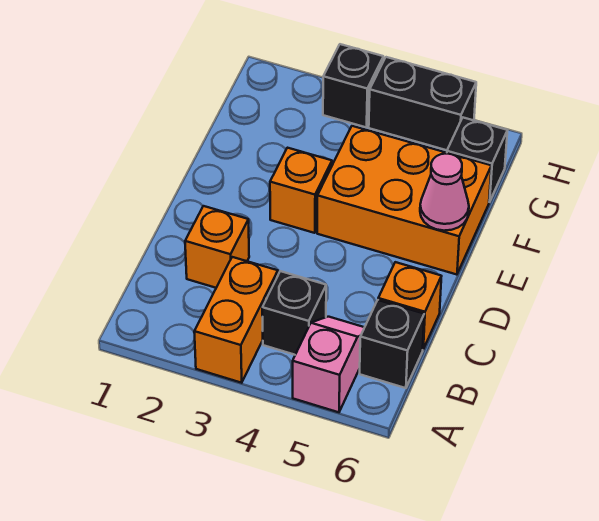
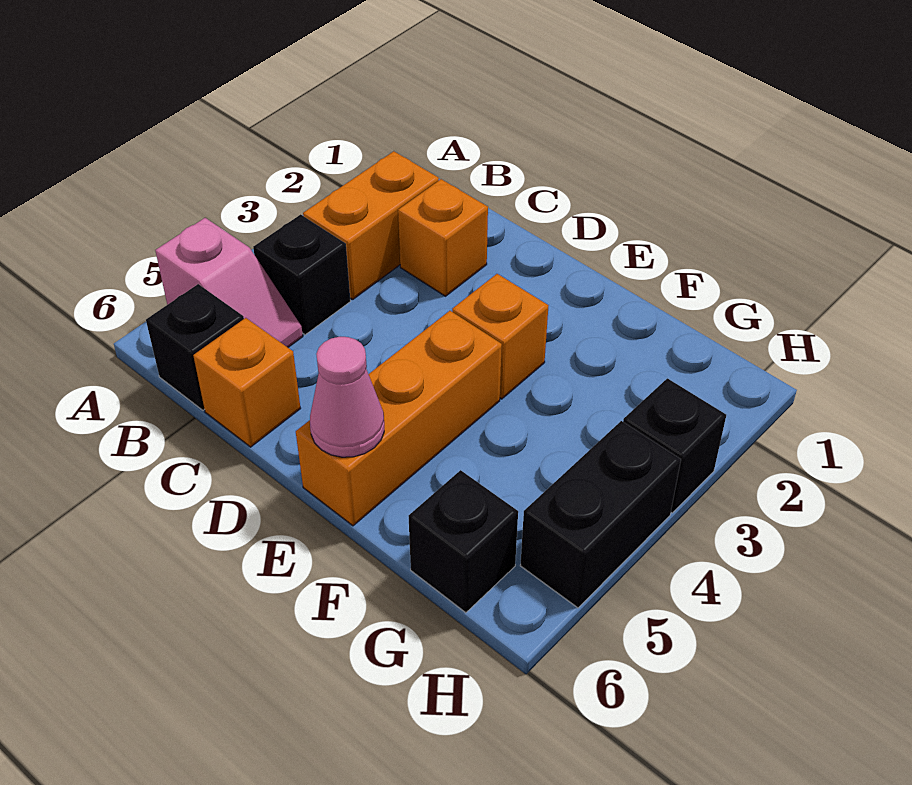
orange brick A3:B3 level 1 -> orange brick B2:B3 level 1
orange brick E4:F6 level 1 -> orange brick E4:E6 level 1

